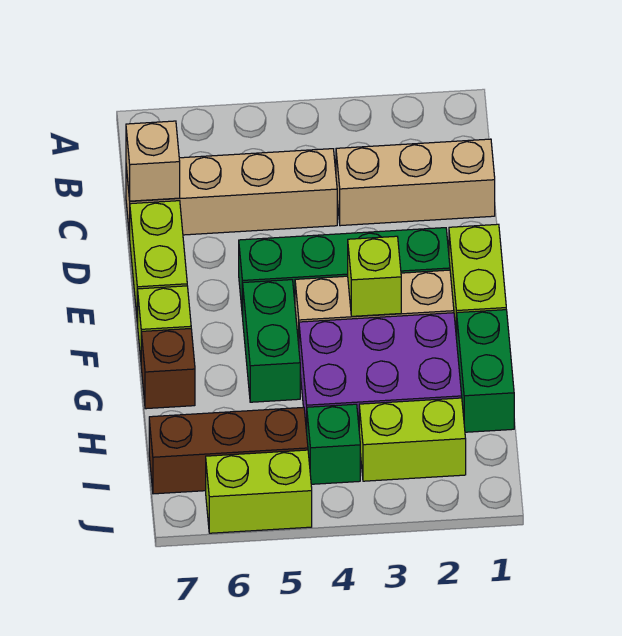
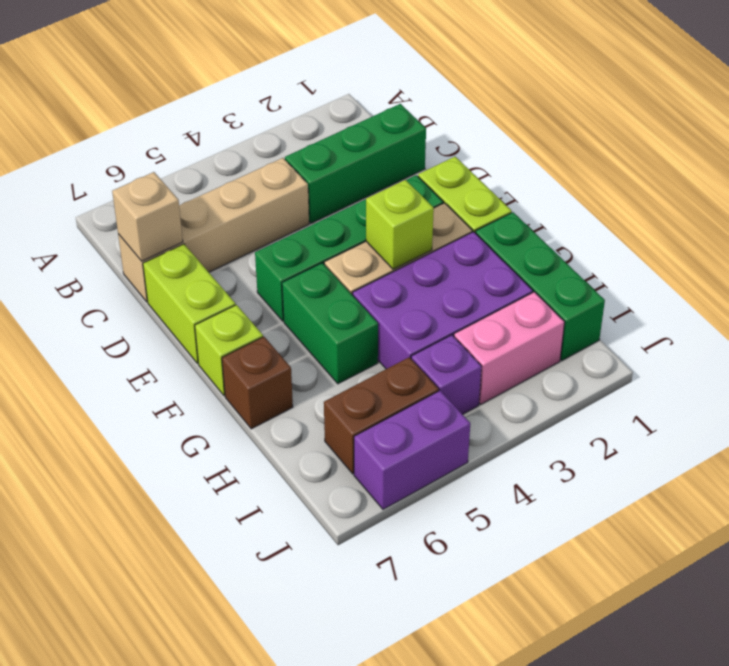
tan brick C1:C3 level 1 -> green brick C1:C3 level 1
green brick G1:H1 level 1 -> green brick G1:I1 level 1
lime brick I2:I3 level 1 -> pink brick I2:I3 level 1
green brick I4 level 1 -> purple brick I4 level 1
brown brick I5:I7 level 1 -> brown brick I5:I6 level 1
lime brick J5:J6 level 1 -> purple brick J5:J6 level 1

